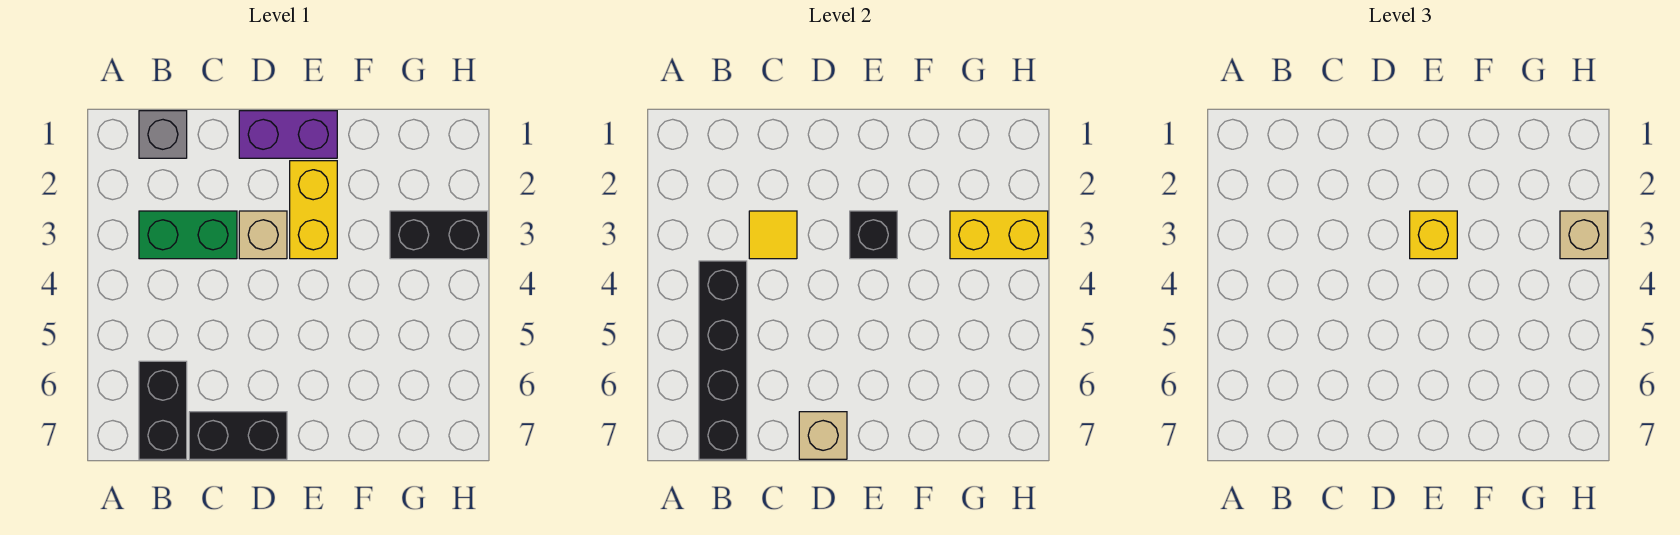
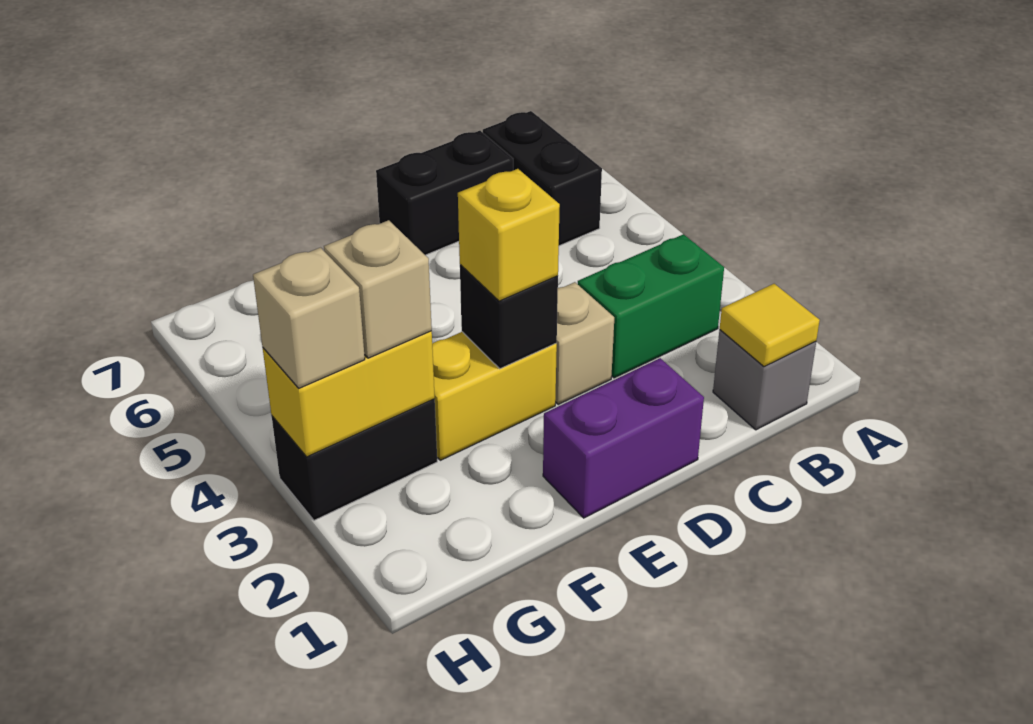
black brick B4:B7 level 2 -> none
yellow tile C3 level 2 -> yellow tile B1 level 2
tan brick D7 level 2 -> tan brick G3 level 3
yellow brick E2:E3 level 1 -> yellow brick E3:F3 level 1

